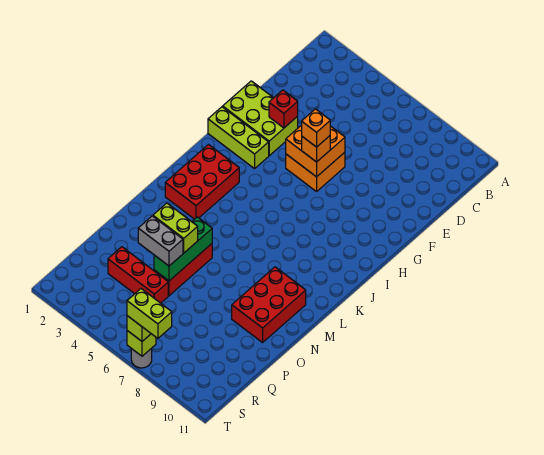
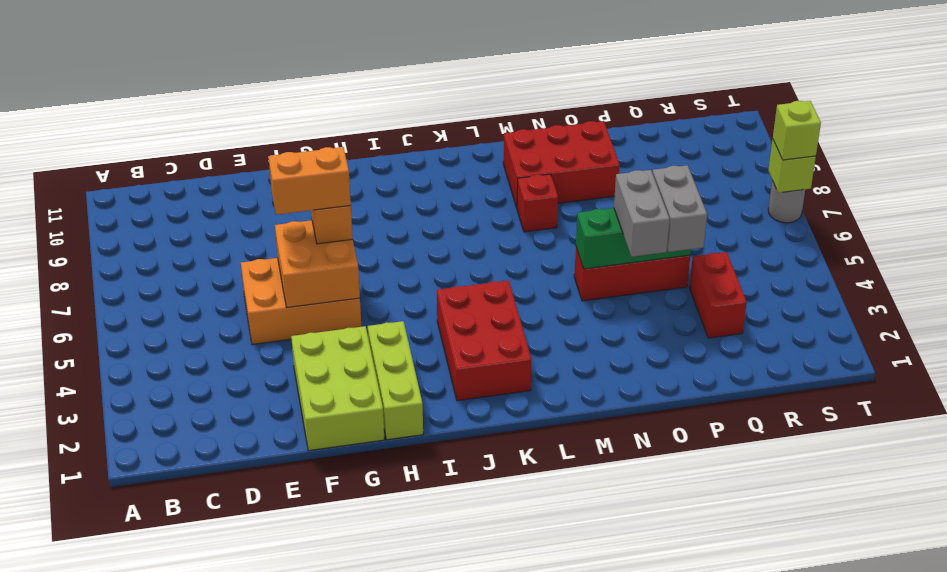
red brick F3 level 2 -> red brick M8 level 1
orange brick F5:G6 level 1 -> orange brick E5:G6 level 1
orange brick G6 level 4 -> orange brick F6:G6 level 4
red brick J2:L3 level 1 -> red brick J2:K4 level 1
lime brick O4:O5 level 3 -> grey brick O4:O5 level 3
red brick Q3:Q5 level 1 -> red brick Q3:Q4 level 1
lime brick T7:T8 level 4 -> none

